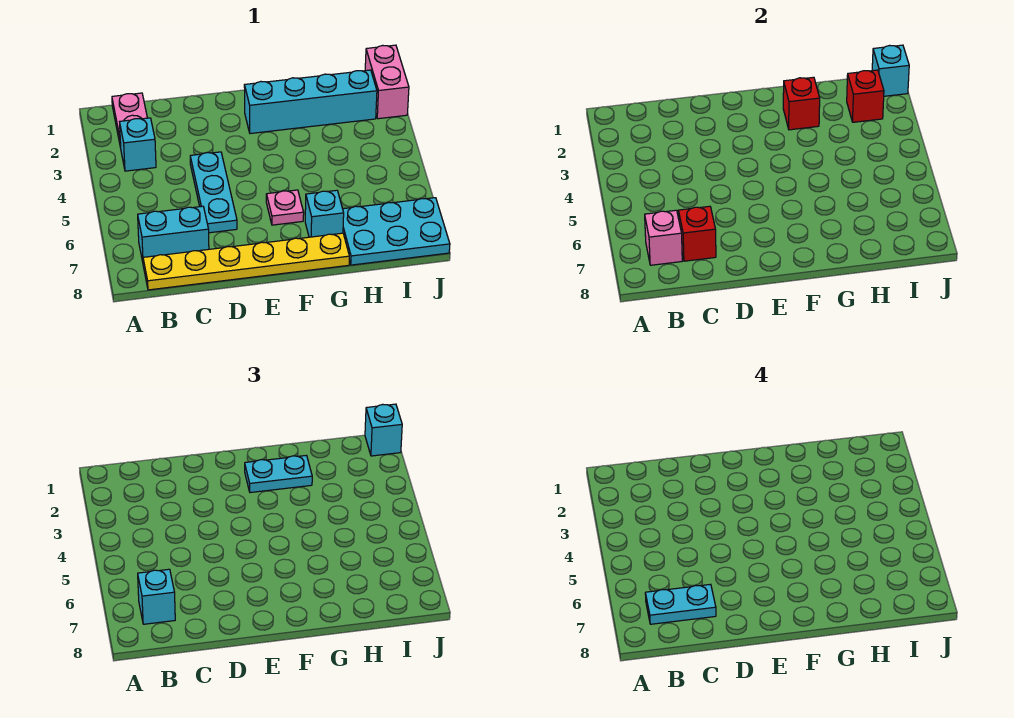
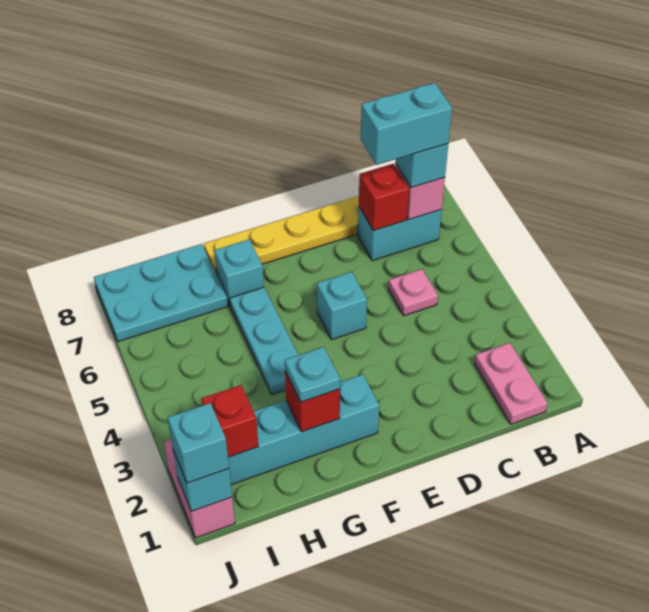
cyan brick B3 level 1 -> cyan brick E5 level 1
cyan plate B7:C7 level 4 -> cyan brick B7:C7 level 4
cyan plate D4:D6 level 1 -> cyan plate G4:G6 level 1
cyan plate F2:G2 level 3 -> cyan plate G2 level 3
pink plate F6 level 1 -> pink plate C5 level 1

